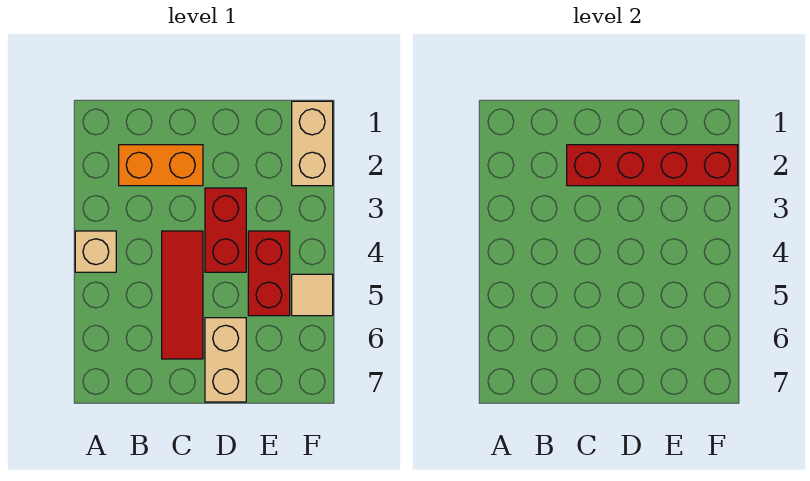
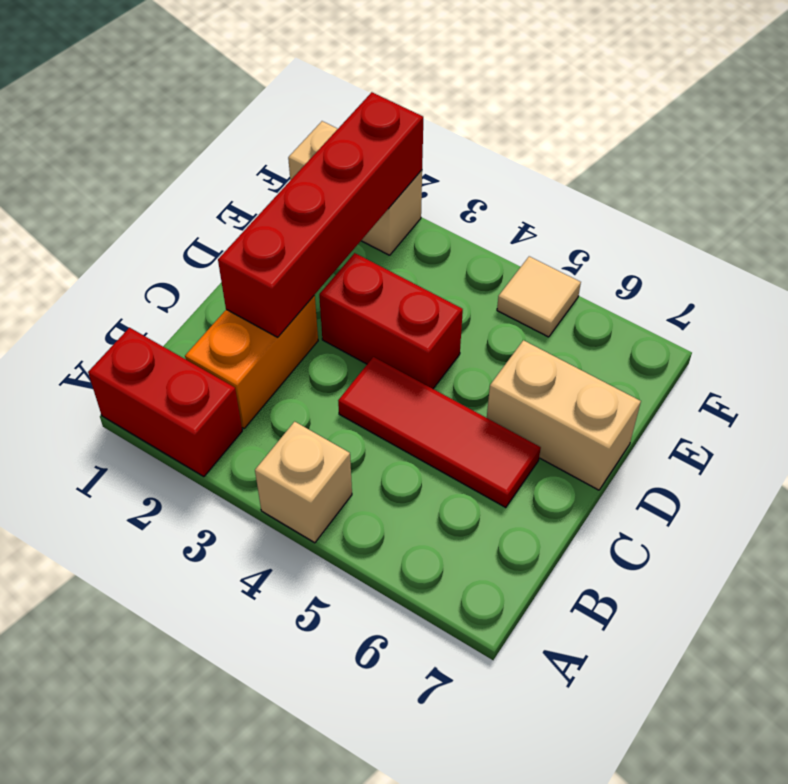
red brick E4:E5 level 1 -> red brick A1:A2 level 1

